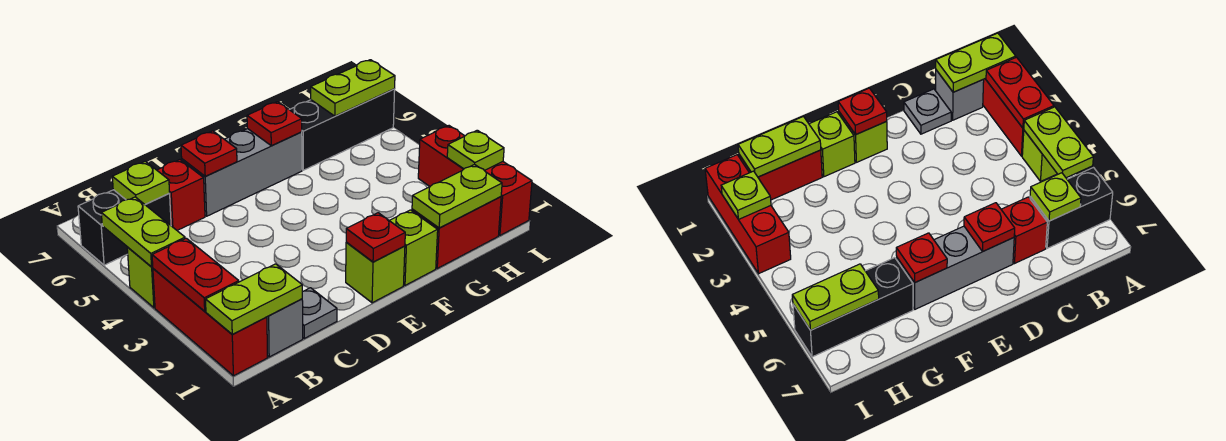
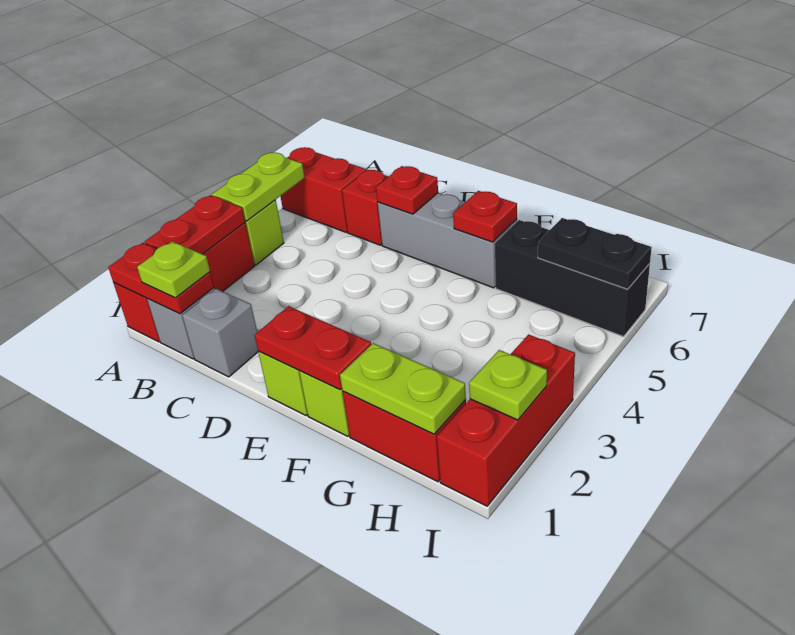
lime plate A1:B1 level 2 -> red plate A1:B1 level 2
black brick A6:B6 level 1 -> red brick A6:B6 level 1
lime plate B6 level 2 -> lime plate B1 level 3
grey plate C1 level 1 -> grey brick C1 level 1
red plate E1 level 2 -> red plate E1:F1 level 2
lime plate H6:I6 level 2 -> black plate H6:I6 level 2

